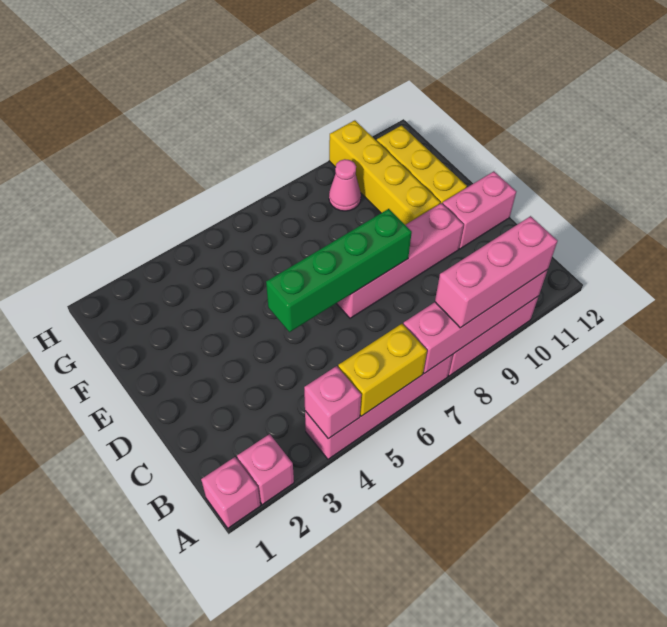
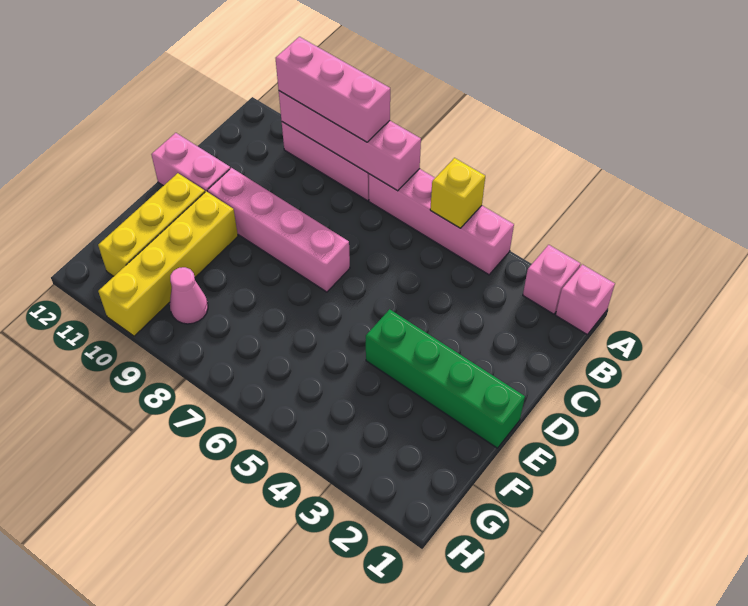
pink brick A4 level 2 -> none
yellow brick A5:A6 level 2 -> yellow brick A5 level 2
green brick D5:D8 level 2 -> green brick E1:E4 level 1

